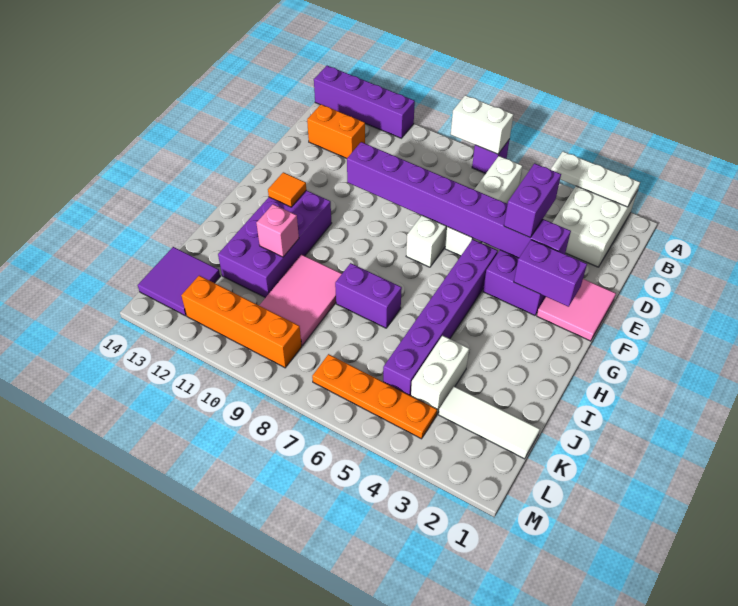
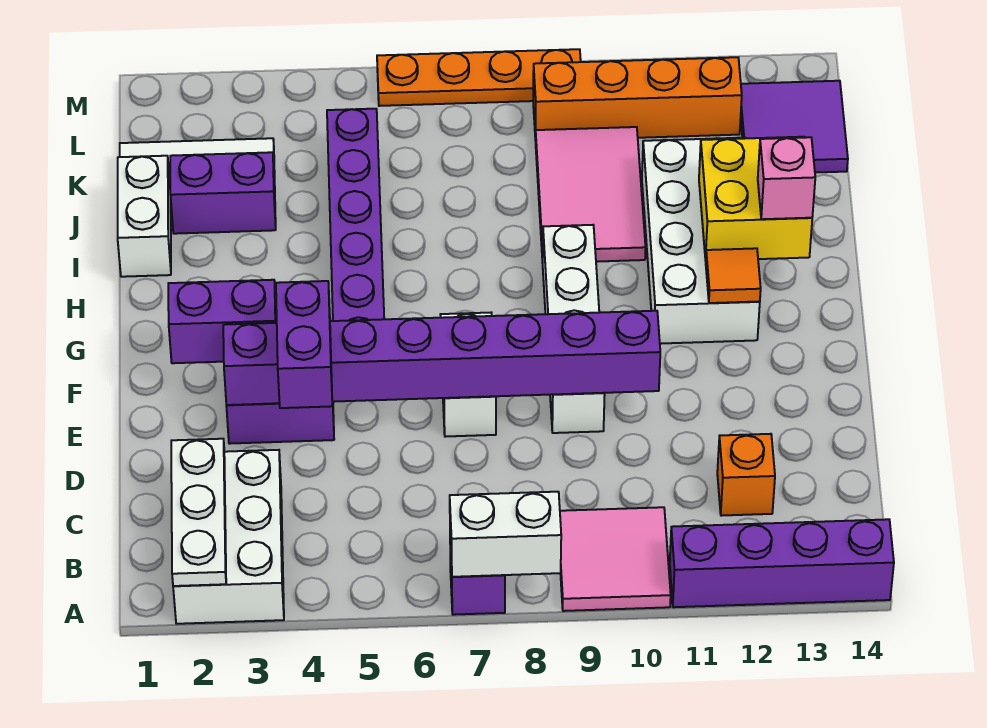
white plate A2:A4 level 2 -> white plate A2:C2 level 2
white brick B6:E6 level 1 -> white brick E9:H9 level 1
orange brick C12:C13 level 1 -> orange brick C12 level 1
pink tile E1:F2 level 1 -> pink tile A9:B10 level 1
purple brick G11:J12 level 1 -> white brick G11:J12 level 1
none -> yellow brick H12:I13 level 2
purple brick I7:I8 level 1 -> purple brick J2:J3 level 1
pink brick I11 level 2 -> pink brick H13 level 3
white brick J4:K4 level 1 -> white brick I1:J1 level 1
orange plate L4:L7 level 1 -> orange plate M6:M9 level 1

